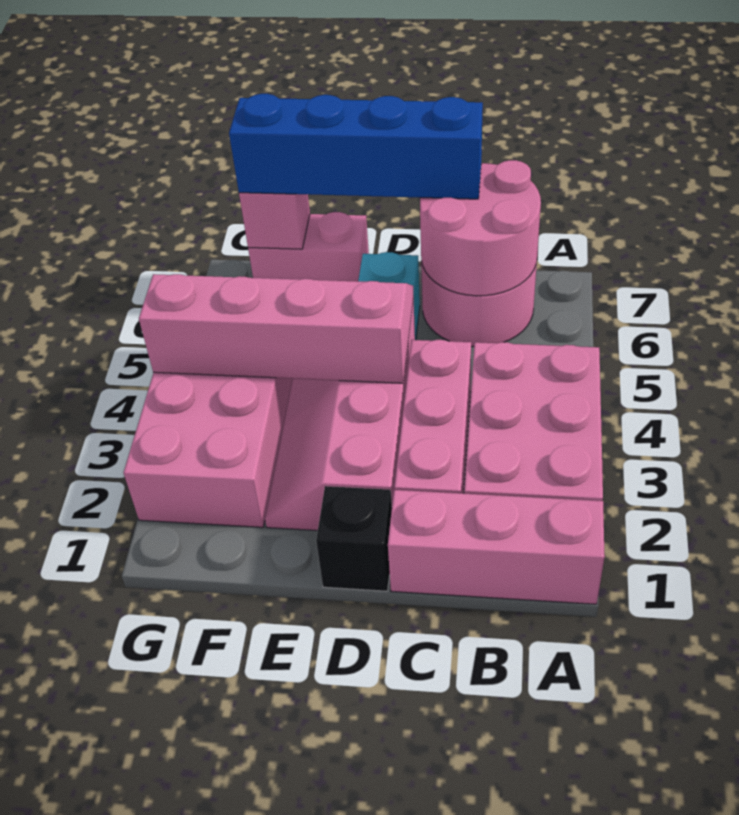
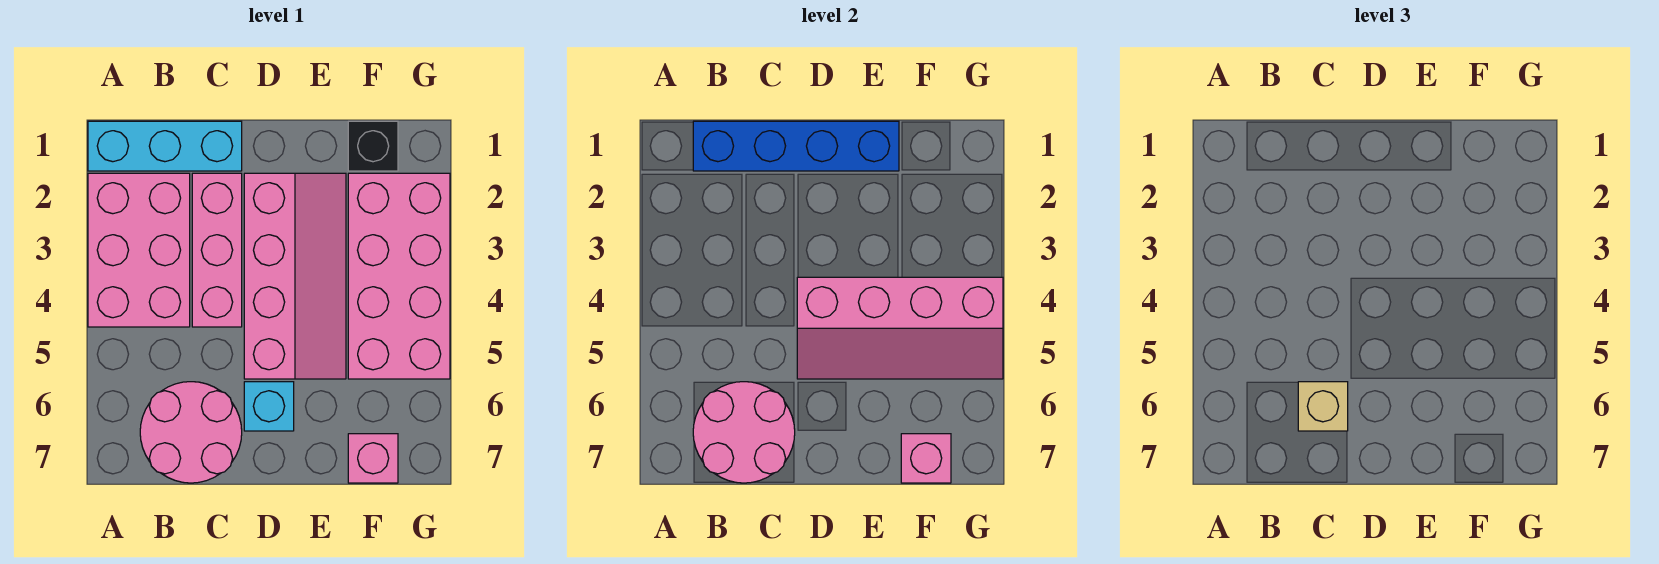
pink brick A1:C1 level 1 -> cyan brick A1:C1 level 1
none -> tan brick C6 level 3
blue brick C7:F7 level 3 -> blue brick B1:E1 level 2
black brick D1 level 1 -> black brick F1 level 1
pink brick E7:F7 level 1 -> pink brick F7 level 1

